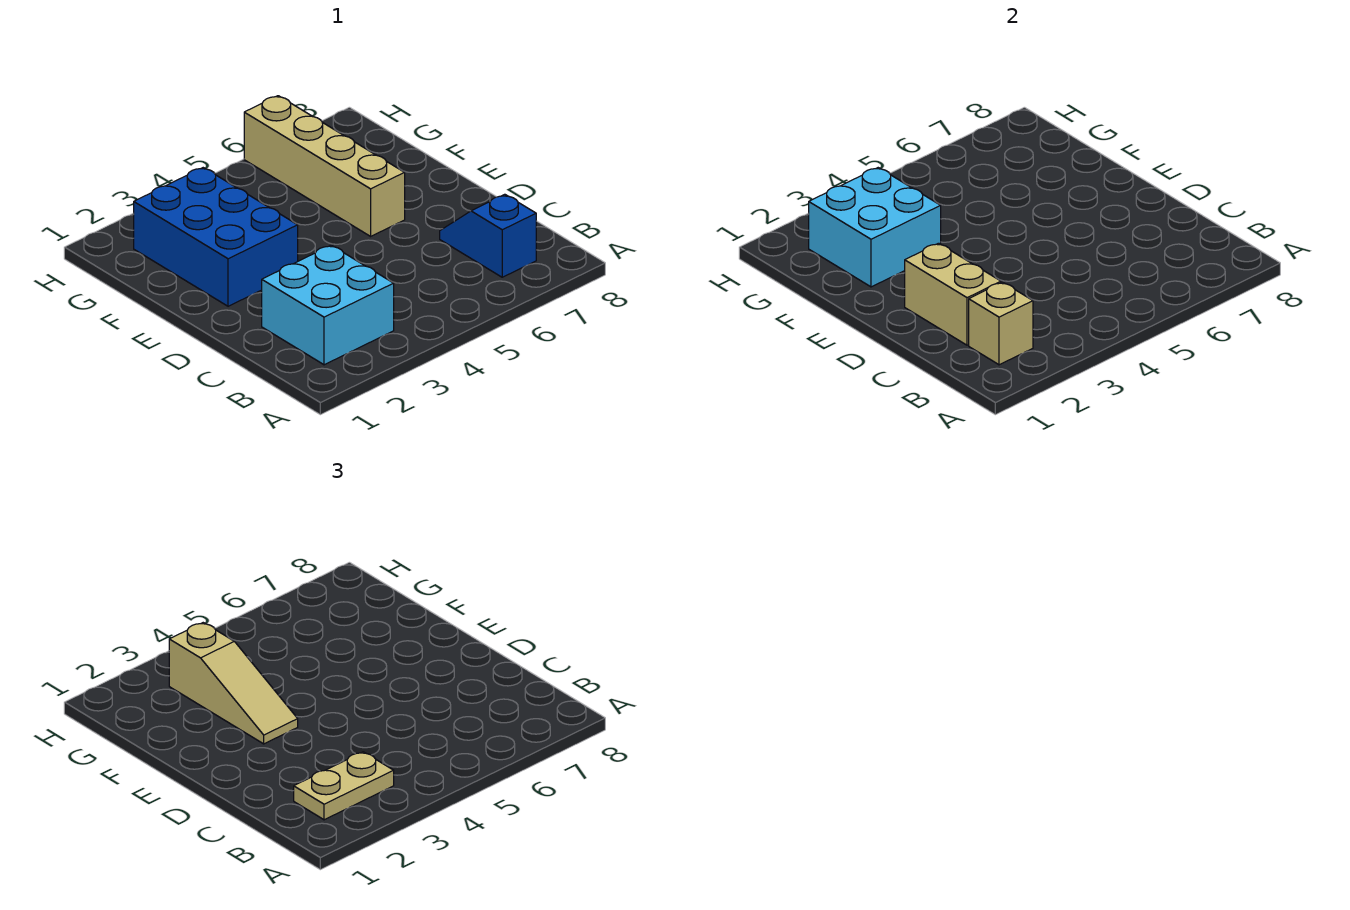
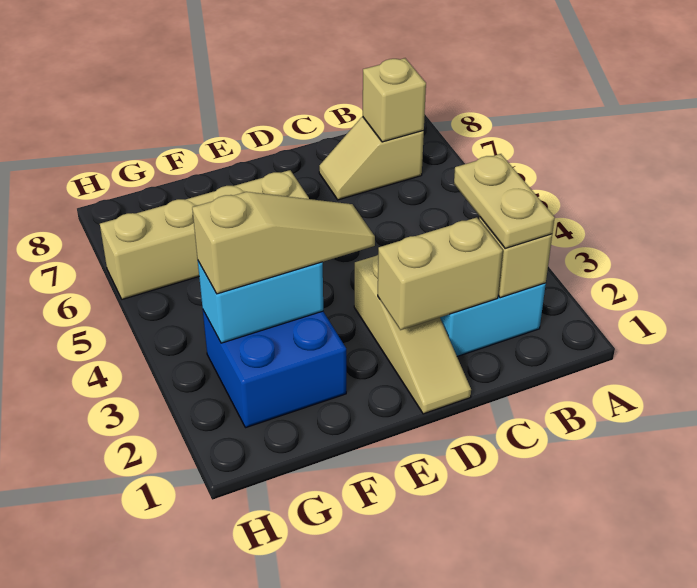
blue slope B7:C7 level 1 top B -> tan slope B7:C7 level 1 top B
none -> tan brick B7 level 2
none -> tan slope D1:D3 level 1 top 3
blue brick E2:G3 level 1 -> blue brick F2:G3 level 1
cyan brick F2:G3 level 2 -> cyan brick F3:G3 level 2

